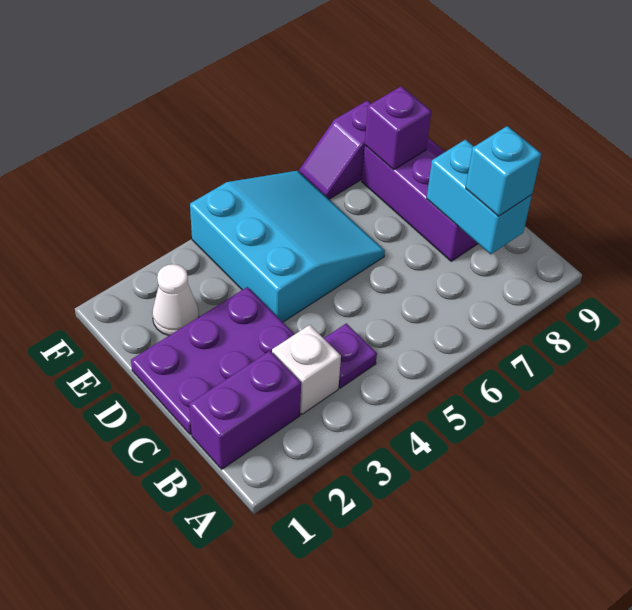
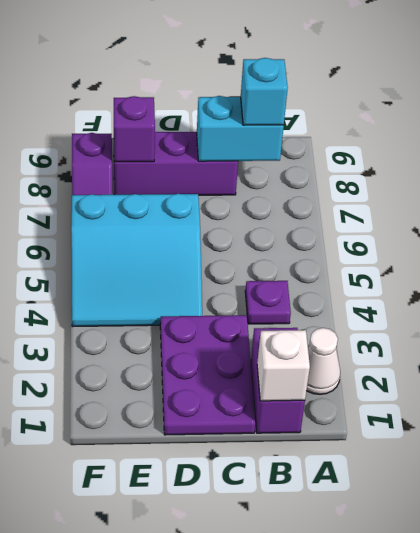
white brick B3 level 1 -> white brick B1 level 2
cyan slope D4:F6 level 1 top 4 -> cyan slope D4:F6 level 1 top 6
white cone E2 level 1 -> white cone A2 level 1

